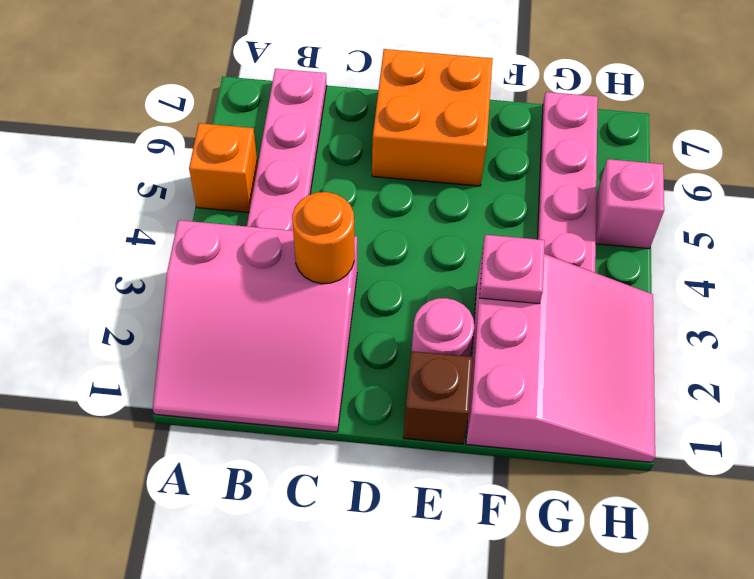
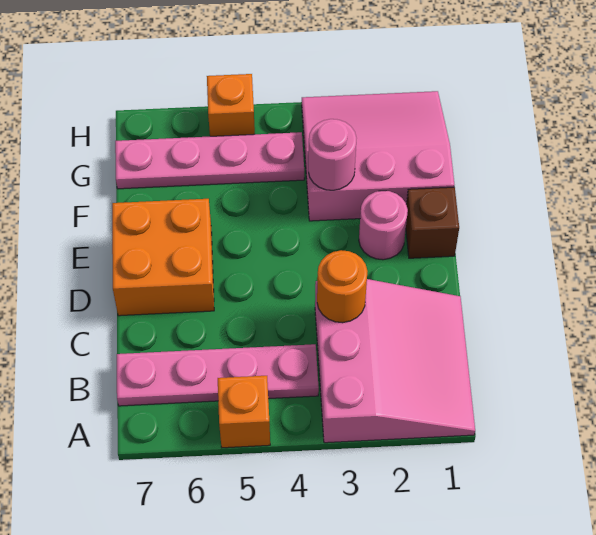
pink plate F3 level 2 -> pink round brick F3 level 2
pink brick H5 level 1 -> orange brick H5 level 1

